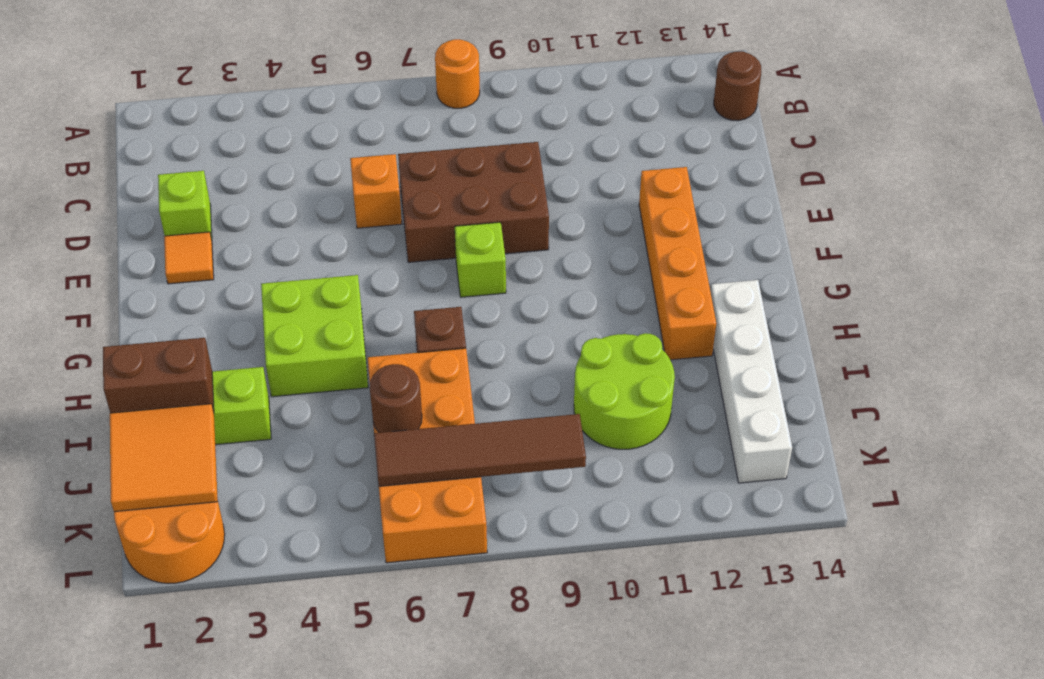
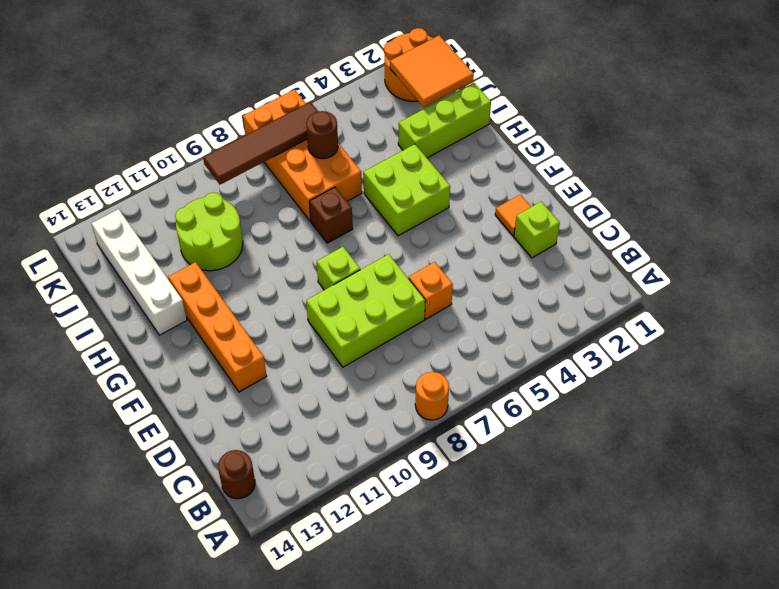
brown brick D7:E9 level 1 -> lime brick D7:E9 level 1
brown brick I1:I2 level 2 -> none

